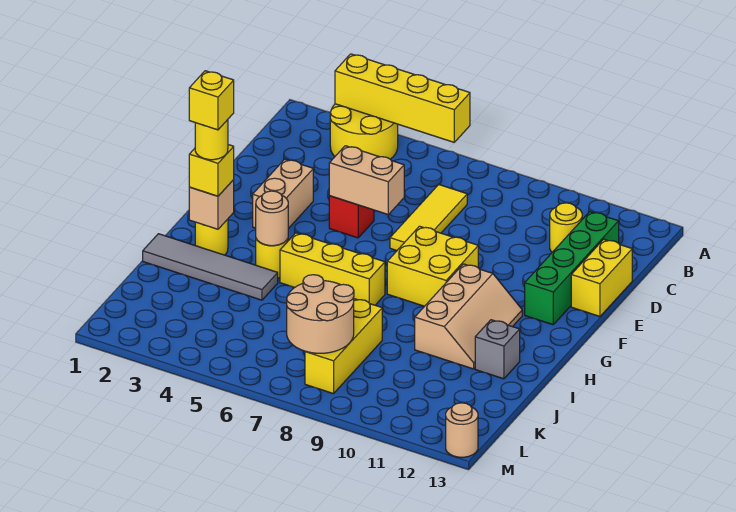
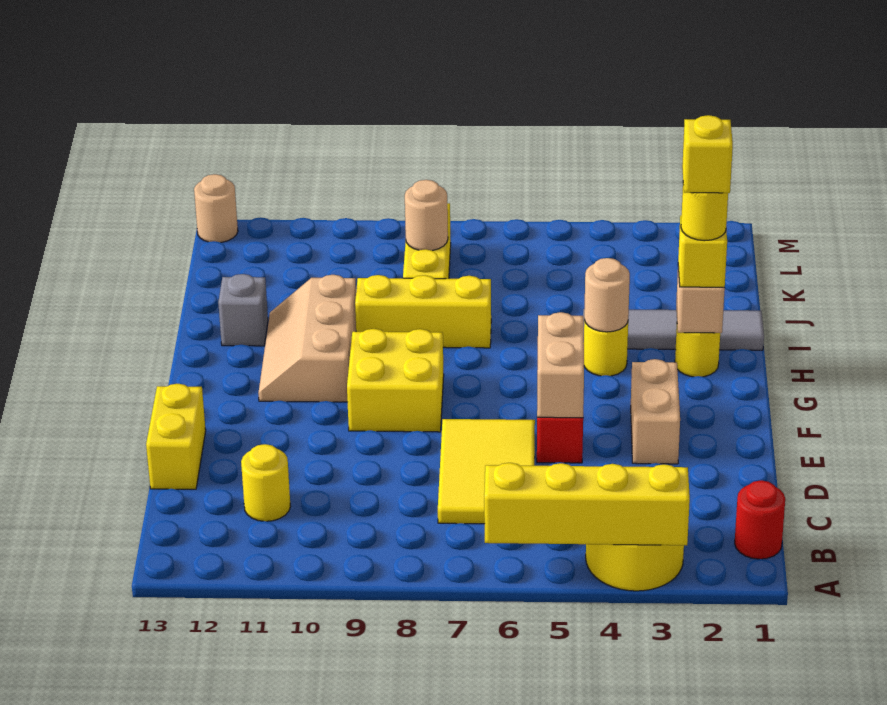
none -> red round brick B1 level 1
yellow tile C7:E7 level 1 -> yellow tile C6:E7 level 1
green brick C12:F12 level 1 -> none
tan brick E5:E6 level 2 -> tan brick E5:F5 level 2
yellow brick H5:H7 level 1 -> yellow brick I7:I9 level 1
tan round brick K7:L8 level 2 -> tan round brick K8 level 2

